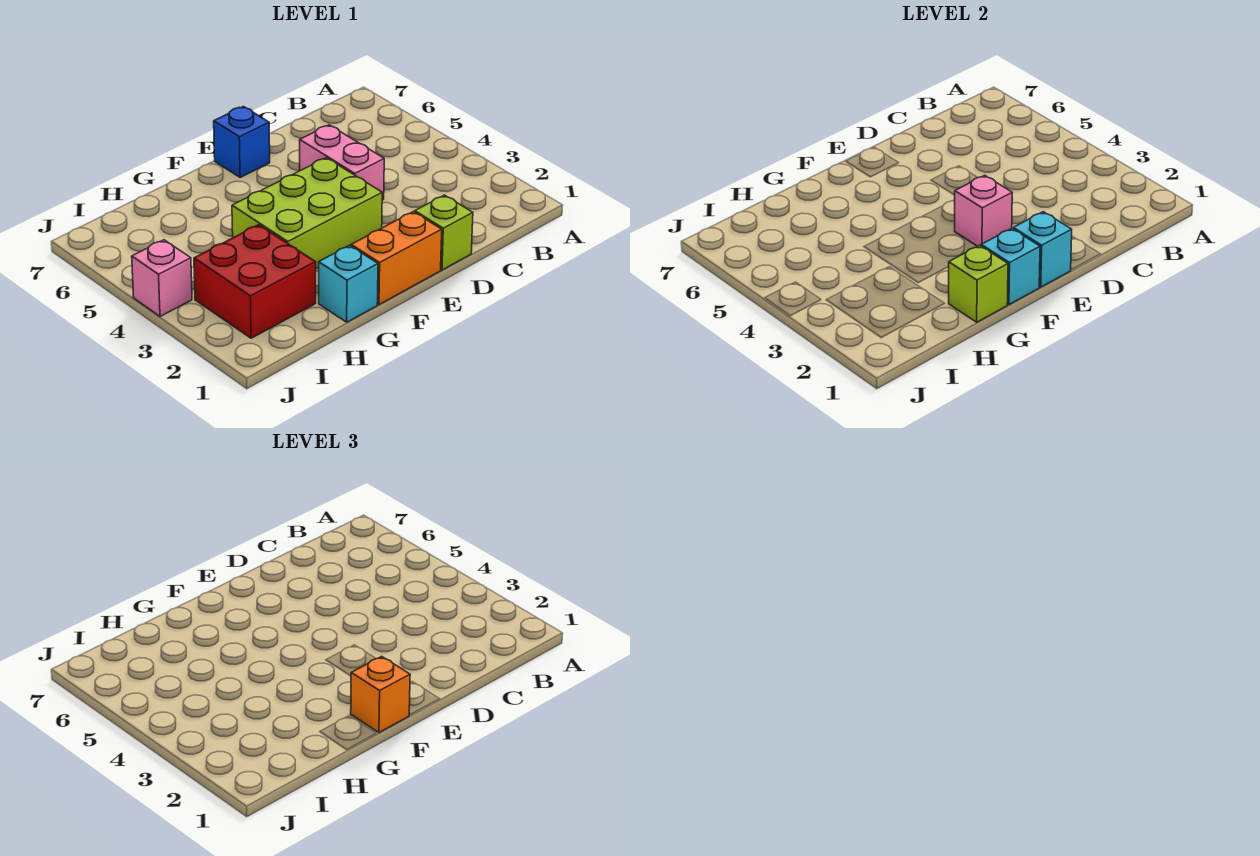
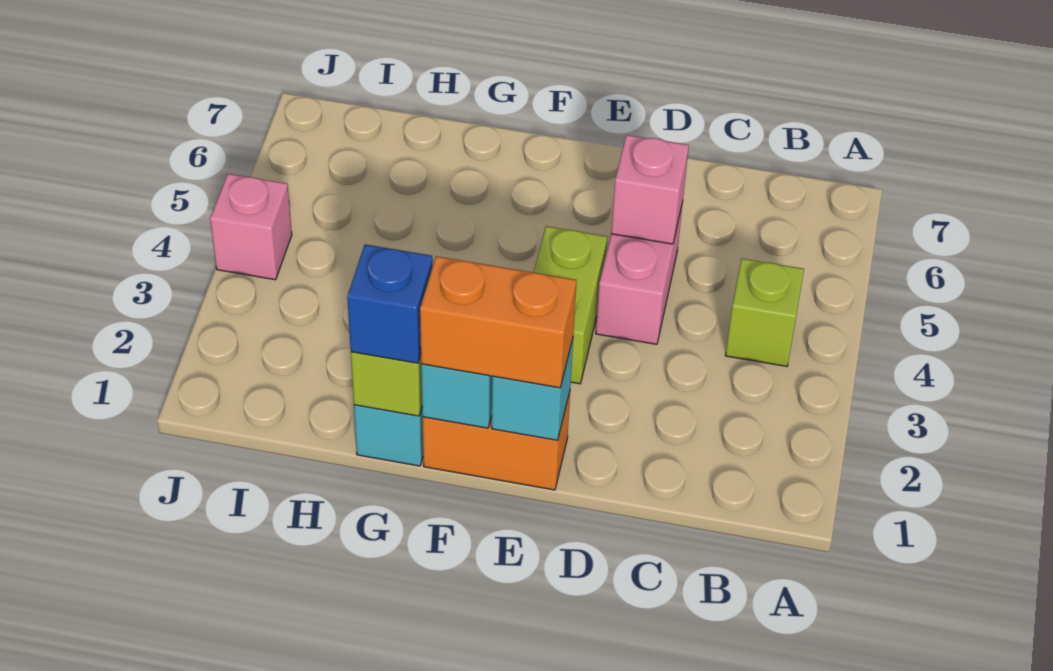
lime brick D1 level 1 -> lime brick B4 level 1
lime brick E3:G4 level 1 -> lime brick E3:E4 level 1
pink brick E3 level 2 -> pink brick D5 level 2
blue brick E7 level 1 -> blue brick G1 level 3
orange brick F1 level 3 -> orange brick E1:F1 level 3
red brick H2:I3 level 1 -> none

